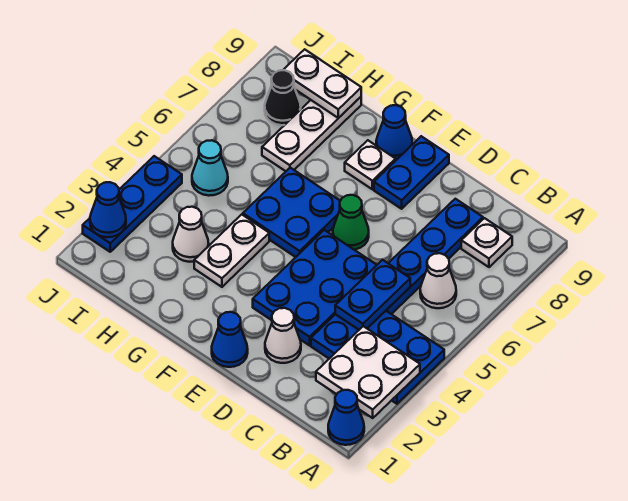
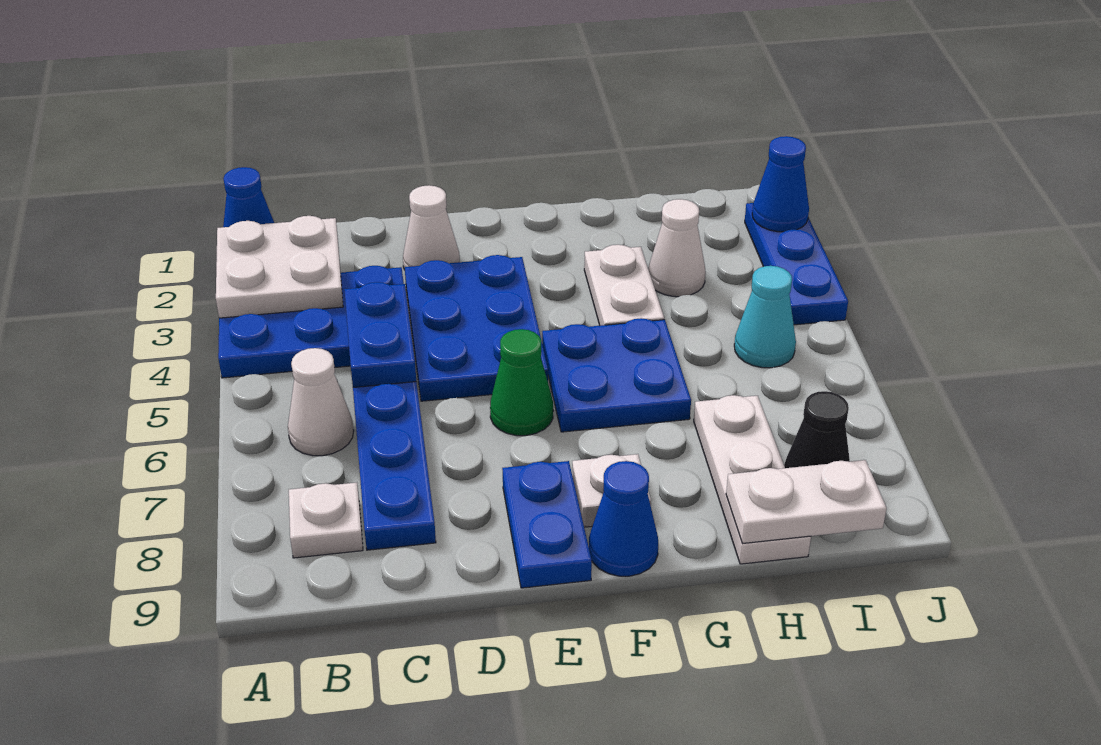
blue cone E1 level 1 -> none

